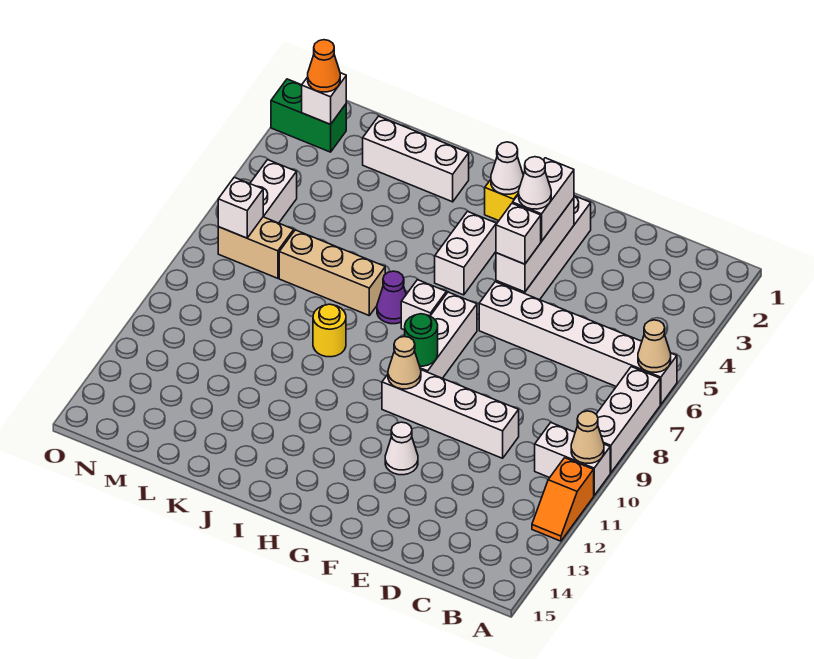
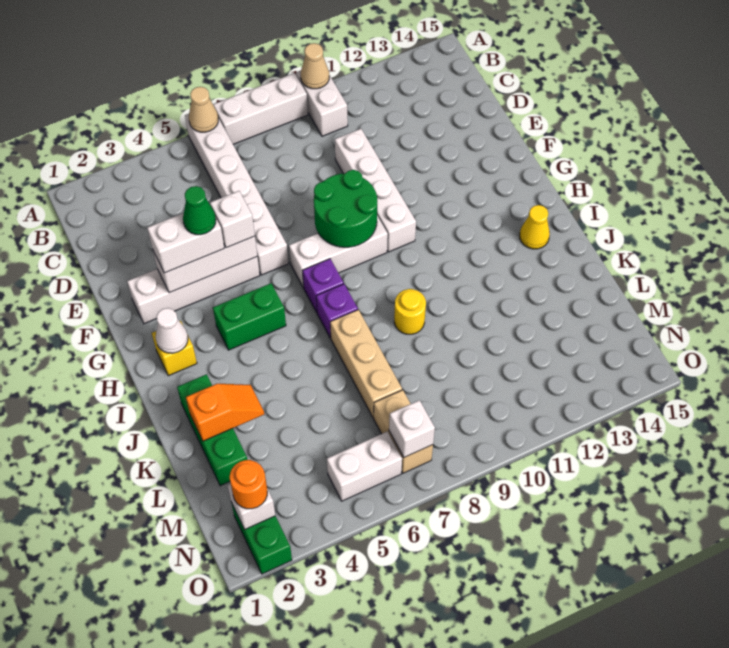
orange slope A11:A12 level 1 top 11 -> orange slope K2:K3 level 2 top 2
white cone F4 level 4 -> green cone F4 level 4
white cone F12 level 1 -> none
green round brick G9 level 2 -> green round brick F8:G9 level 2
tan cone G10 level 2 -> none
white brick H4:H5 level 1 -> green brick H4:H5 level 1
white brick H7 level 1 -> purple brick H7 level 1
purple cone I7 level 1 -> purple brick I7 level 1
none -> yellow cone I14 level 1
white brick J2:L2 level 1 -> green brick J2:L2 level 1
orange cone N2 level 3 -> orange round brick N2 level 3

